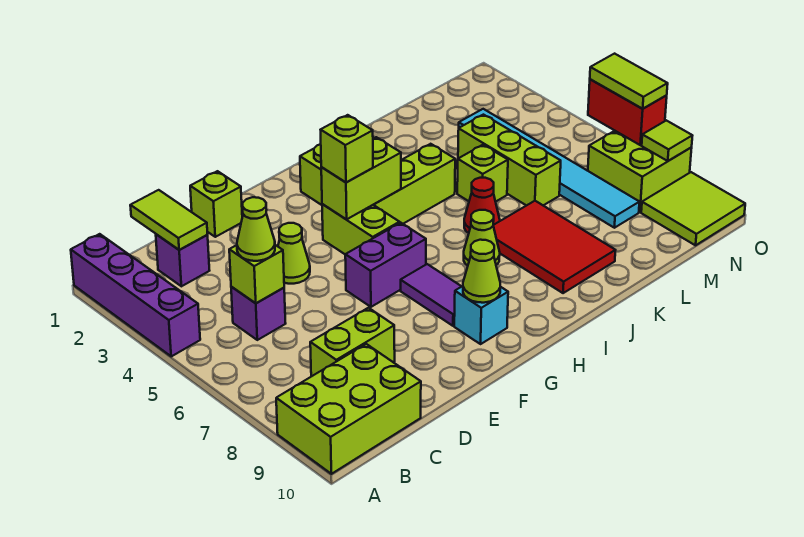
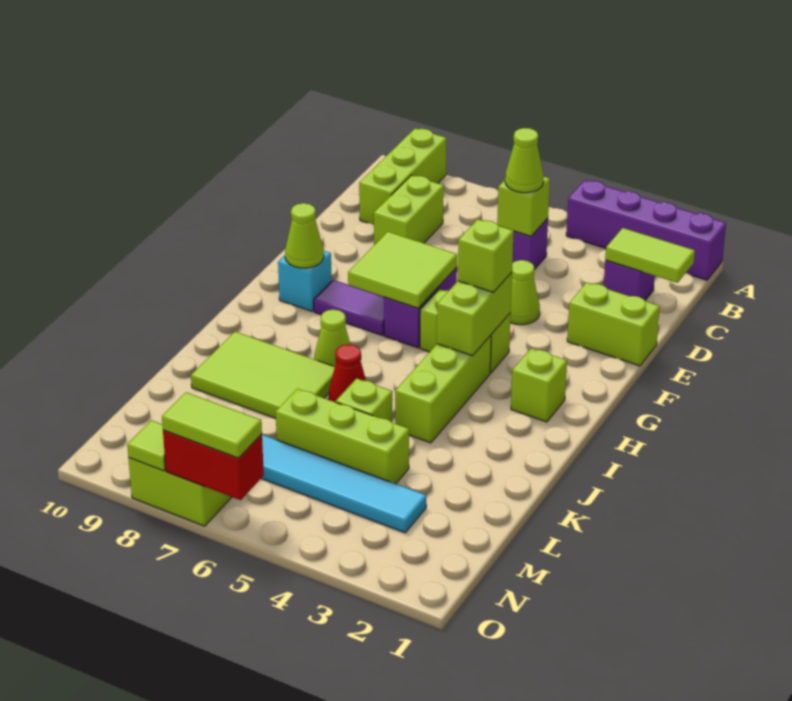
lime brick A9:C10 level 1 -> lime brick A9:C9 level 1
lime brick E1 level 1 -> lime brick E1:E2 level 1
red tile J7:K9 level 1 -> lime tile J7:K9 level 1
lime tile N9:O10 level 1 -> lime tile F6:G7 level 2

